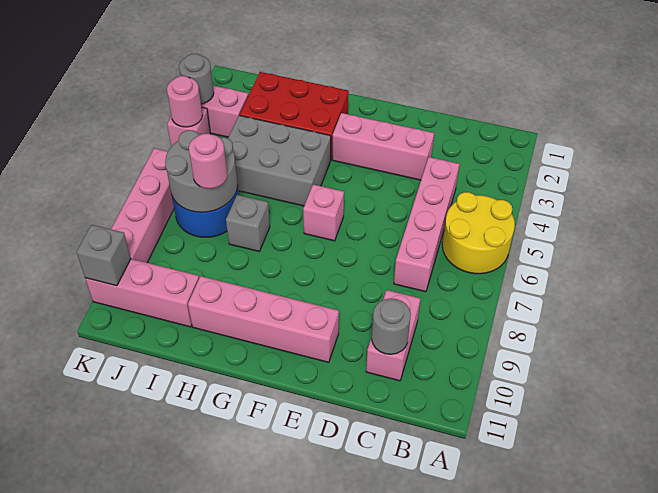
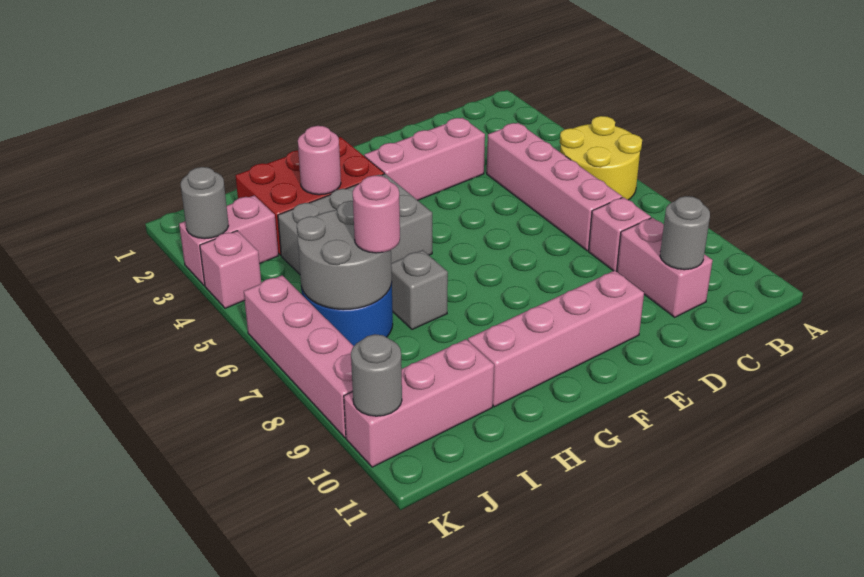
pink brick F6 level 1 -> pink brick C8 level 1
pink round brick K4 level 2 -> pink round brick H3 level 2
grey brick K10 level 2 -> grey round brick K10 level 2

